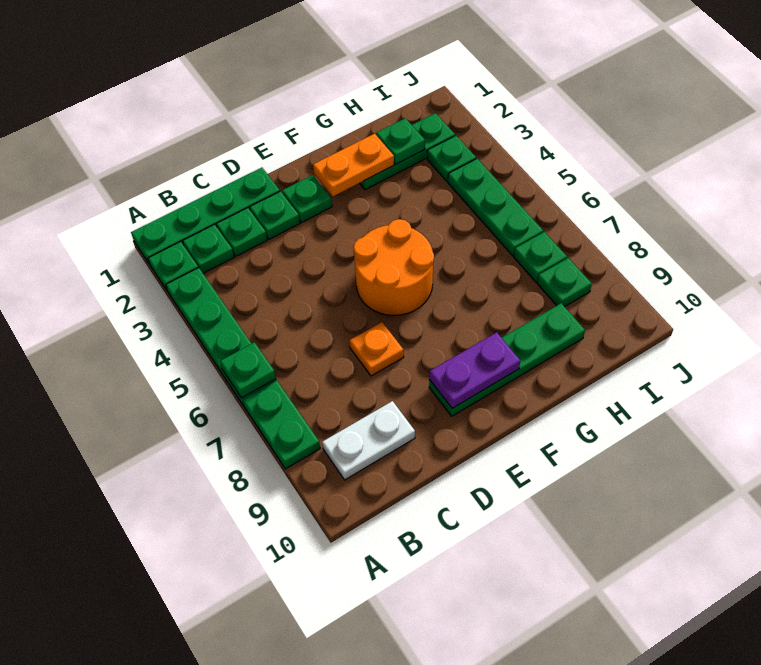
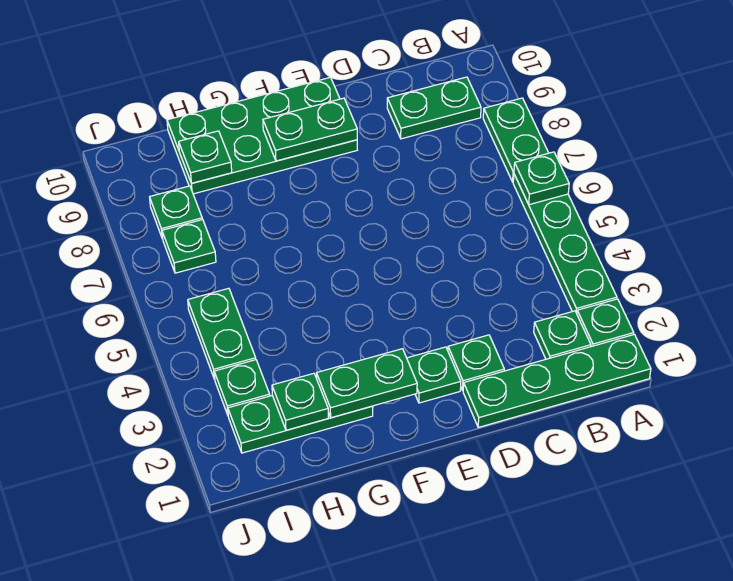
white plate B9:C9 level 1 -> green plate B9:C9 level 1
green plate C2 level 1 -> green plate H9 level 2
orange plate D7 level 1 -> none
orange round brick E5:F6 level 1 -> none
green plate E9:H9 level 1 -> green plate E9:H10 level 1
purple plate E9:F9 level 2 -> green plate E9:F9 level 2
orange plate F2:G2 level 2 -> green plate F2:G2 level 2
green plate I4:I6 level 1 -> green plate I4:I5 level 1

